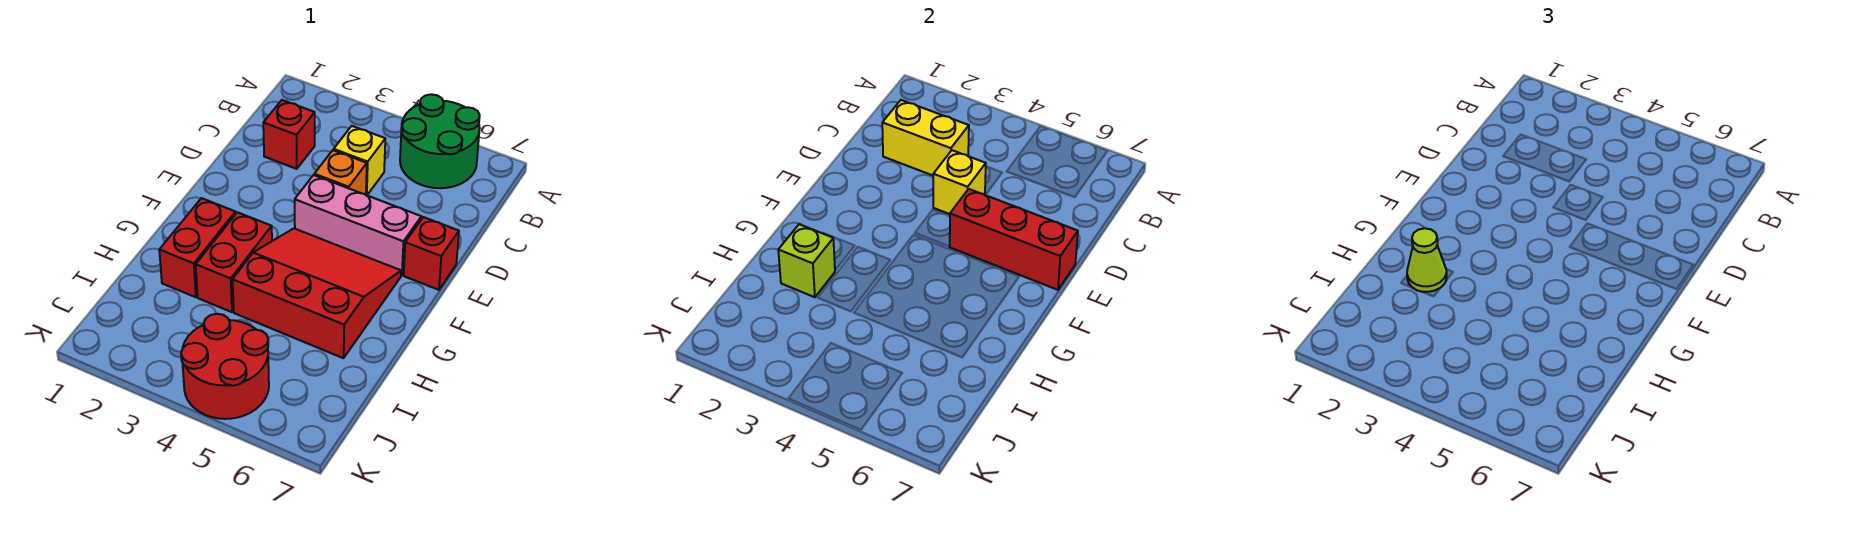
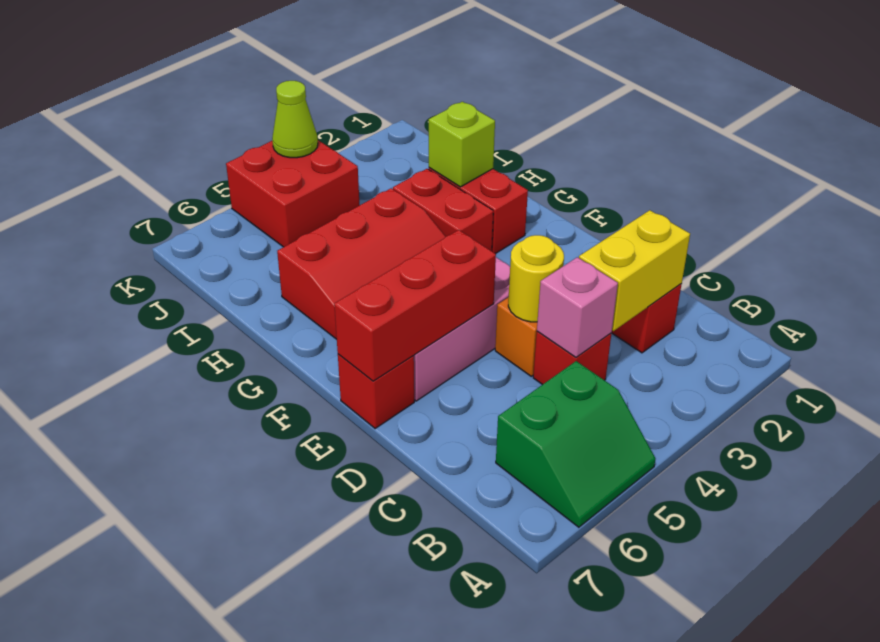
green round brick A5:B6 level 1 -> green slope A5:B6 level 1 top B
yellow brick C4 level 1 -> red brick C4 level 1
none -> pink brick C4 level 2
yellow brick D4 level 2 -> yellow round brick D4 level 2
lime cone H2 level 3 -> lime cone K4 level 2
red round brick J4:K5 level 1 -> red brick J4:K5 level 1

